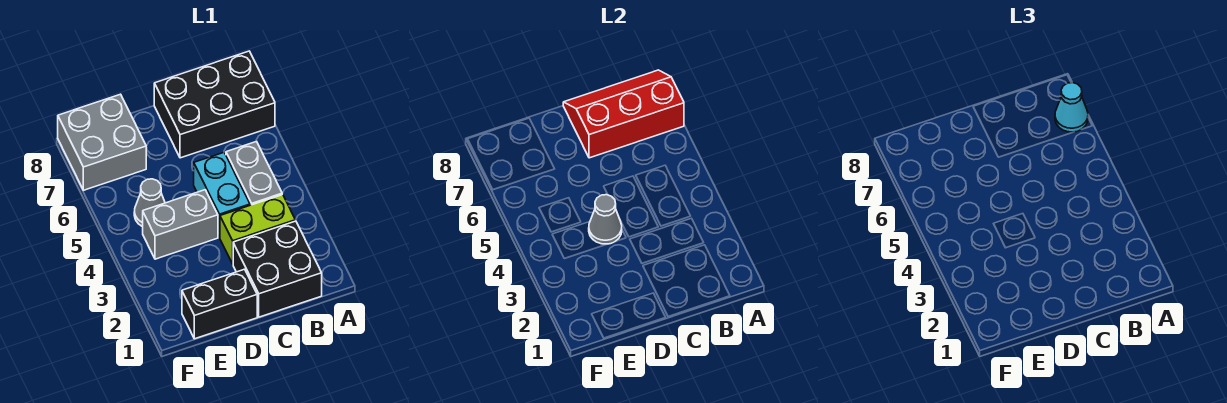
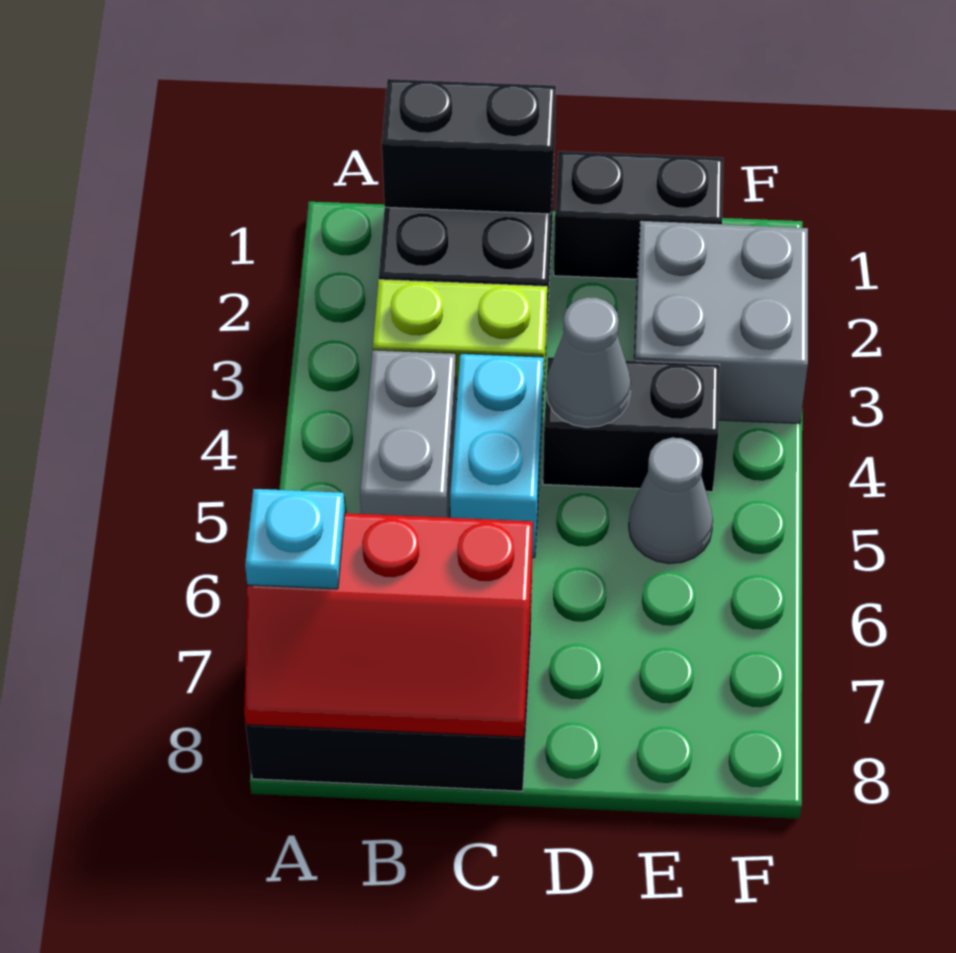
cyan cone A7 level 3 -> cyan plate A7 level 3
none -> black brick B1:C1 level 2
grey brick D4:E4 level 1 -> black brick D4:E4 level 1
grey brick E7:F8 level 1 -> grey brick E2:F3 level 1

